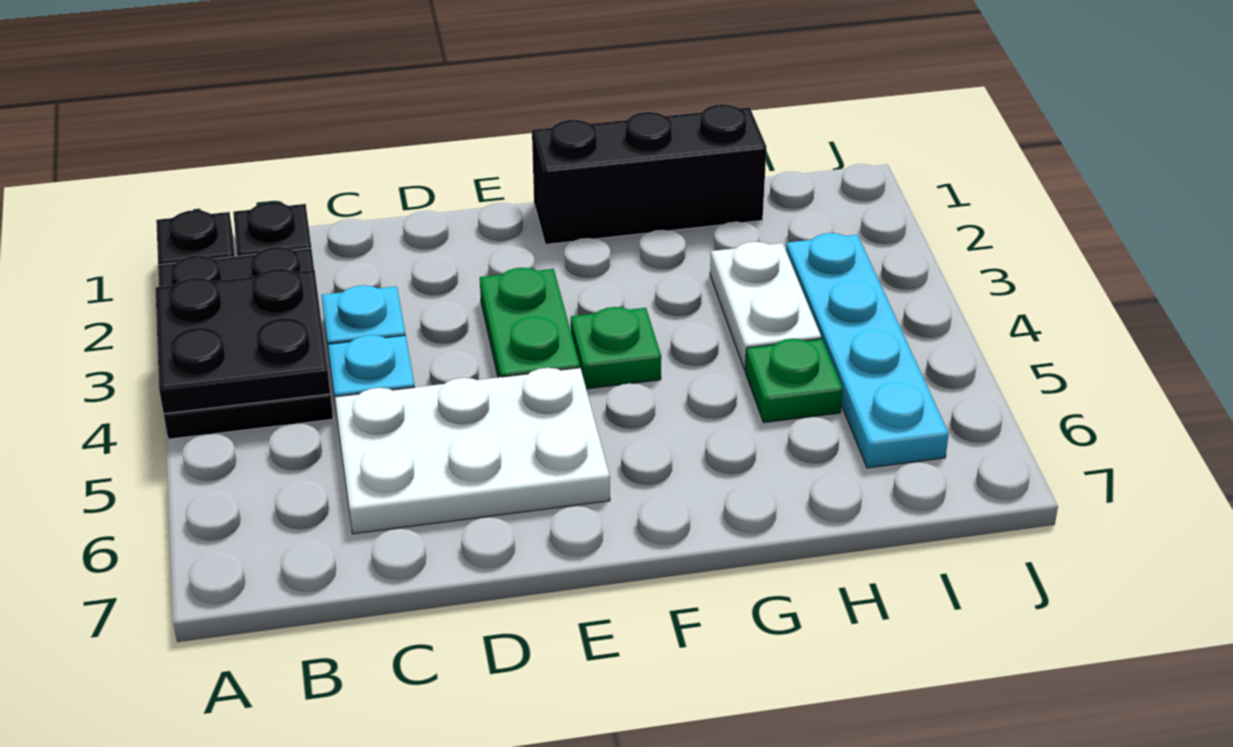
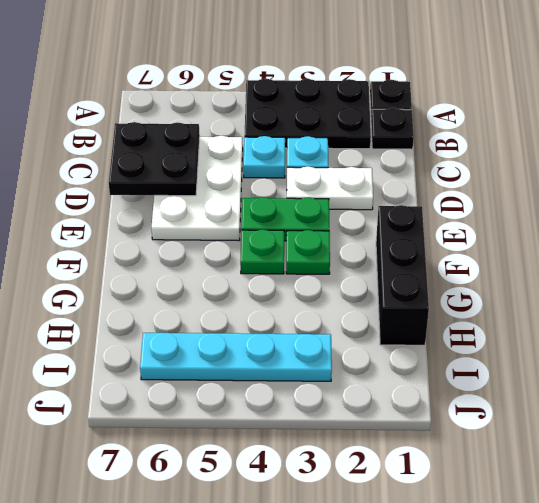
black plate A3:B4 level 2 -> black plate C6:D7 level 2
white plate H3:H4 level 1 -> white plate D2:D3 level 1
green plate H5 level 1 -> green plate F3 level 1

